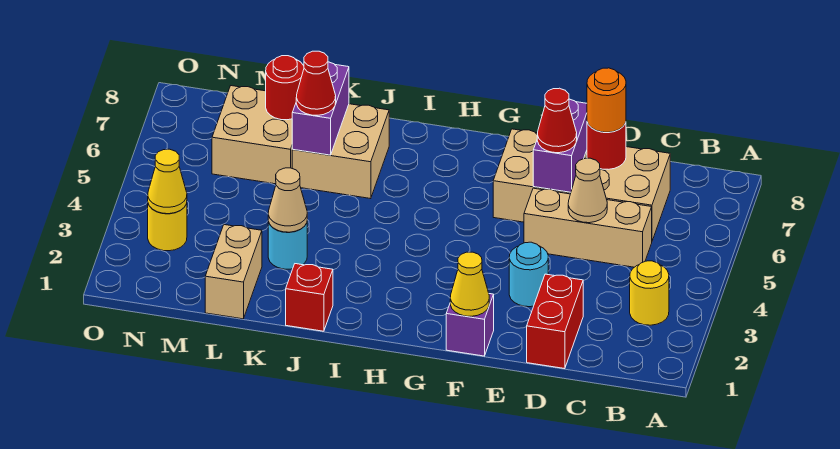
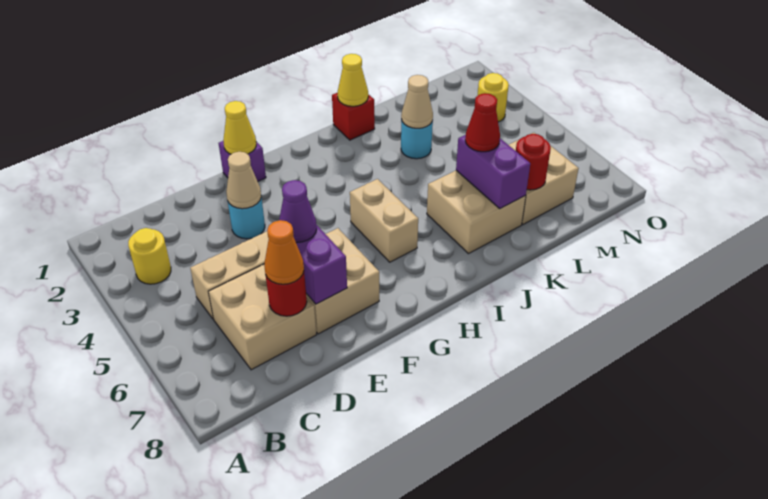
red brick D1:D2 level 1 -> none
tan cone D5 level 2 -> tan cone E3 level 2
orange round brick D7 level 3 -> orange cone D7 level 3
red cone E6 level 3 -> purple cone E6 level 3
tan brick L1:L2 level 1 -> tan brick H5:H6 level 1
yellow cone N3 level 2 -> yellow cone J1 level 2

